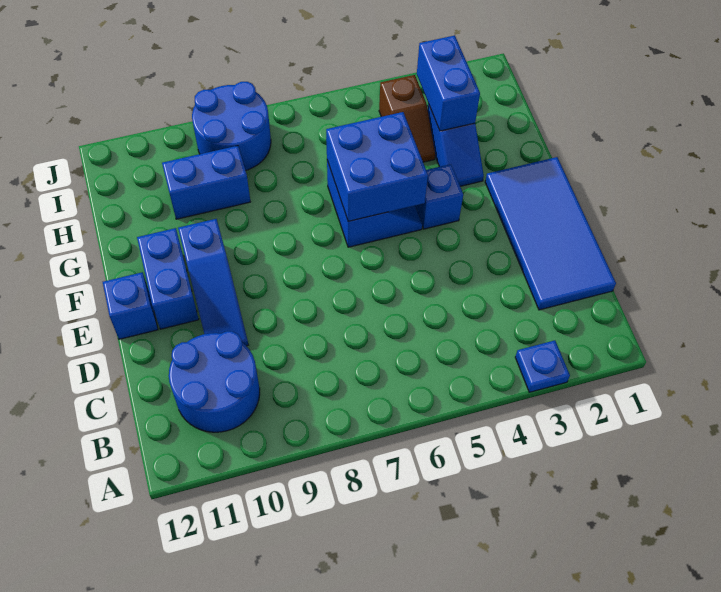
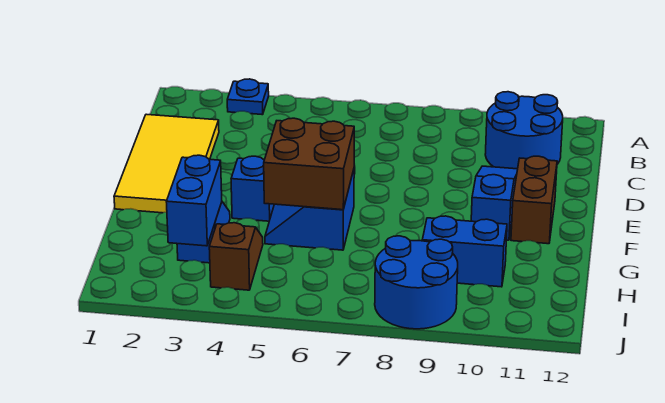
blue tile C1:F2 level 1 -> yellow tile C1:F2 level 1
blue brick E11:F11 level 1 -> brown brick E11:F11 level 1
blue brick E12 level 1 -> none
blue brick F5:G6 level 2 -> brown brick F5:G6 level 2

